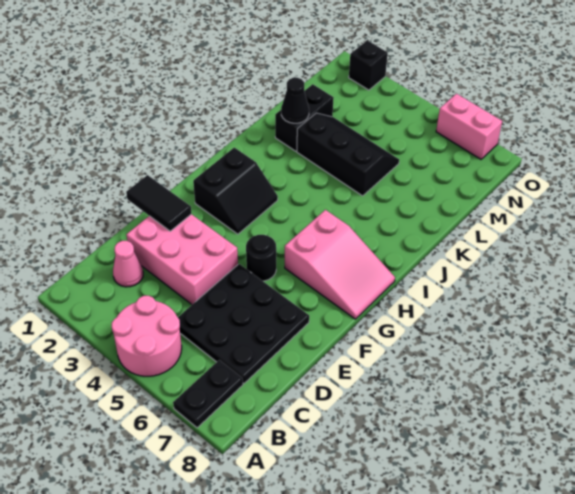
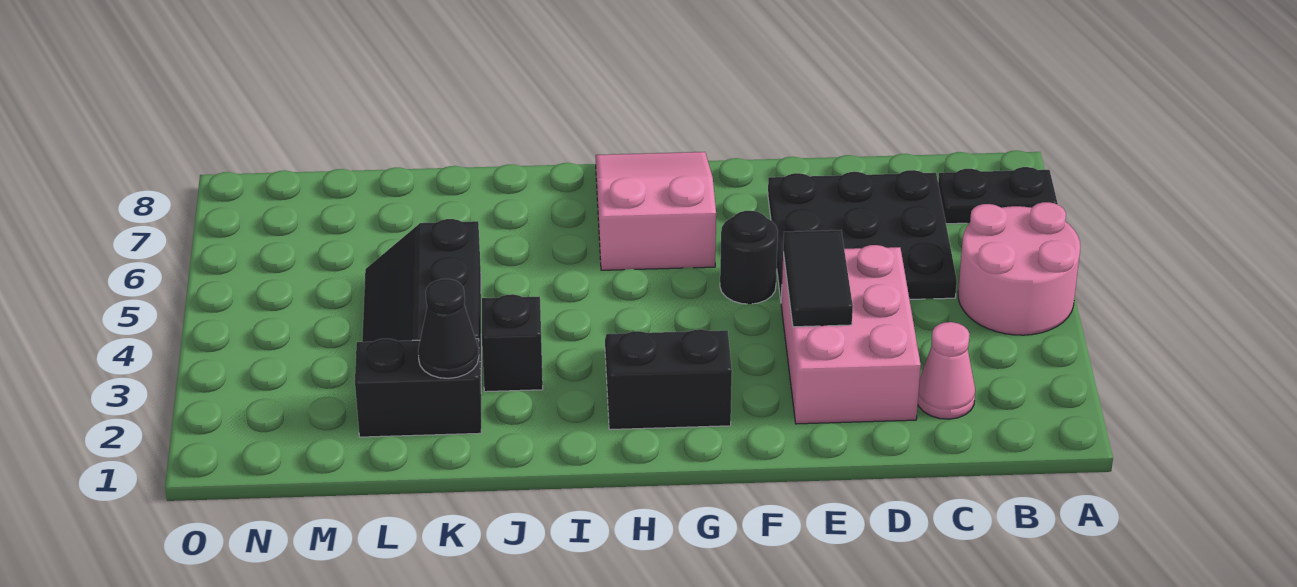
black tile E1:E2 level 2 -> black tile E3:E4 level 2
black brick O2 level 1 -> black brick J3 level 1
pink brick O6:O7 level 1 -> none

